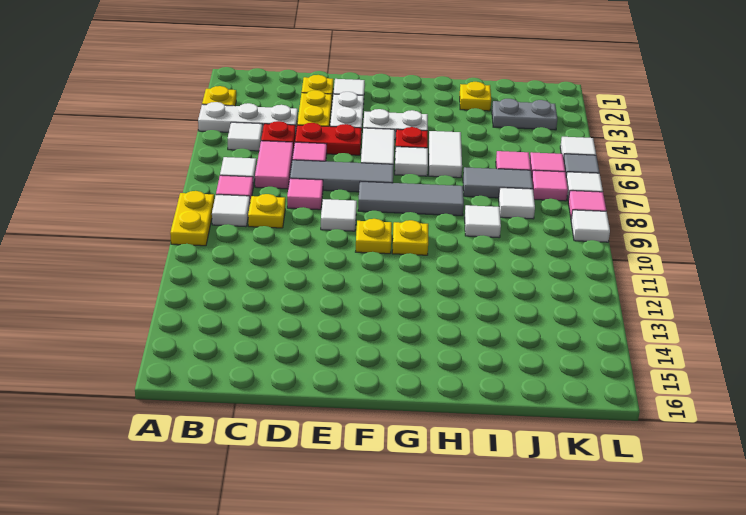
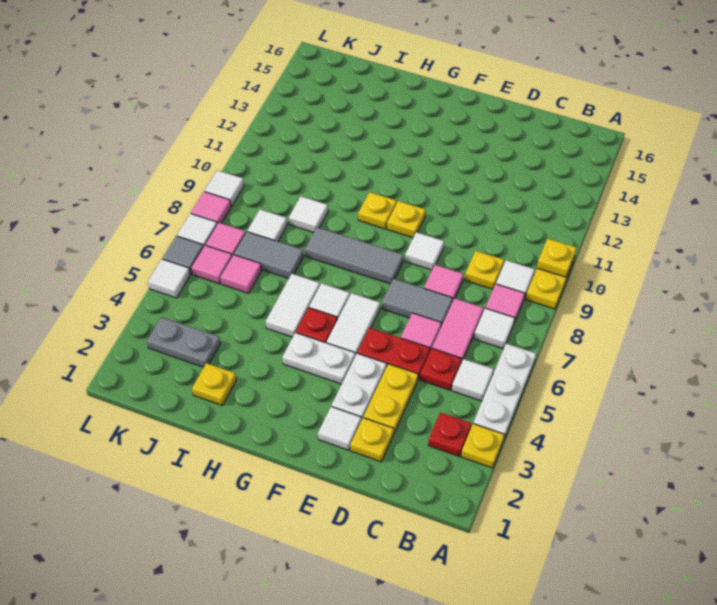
white plate A4:C4 level 1 -> white plate A4:A6 level 1
none -> yellow plate A10 level 2
none -> red plate B3 level 1
grey tile D7:F7 level 1 -> grey tile D7:E7 level 1

